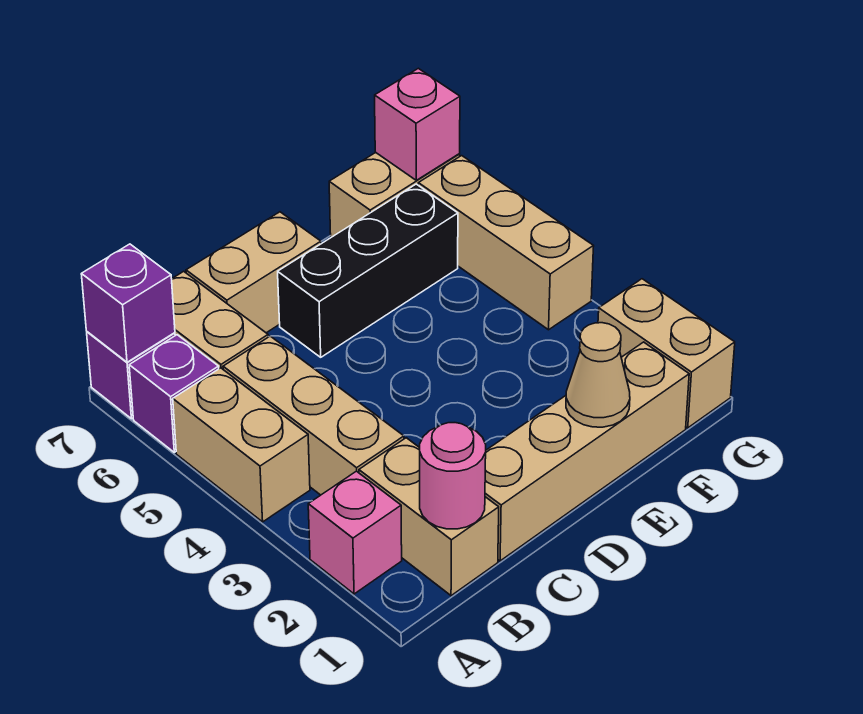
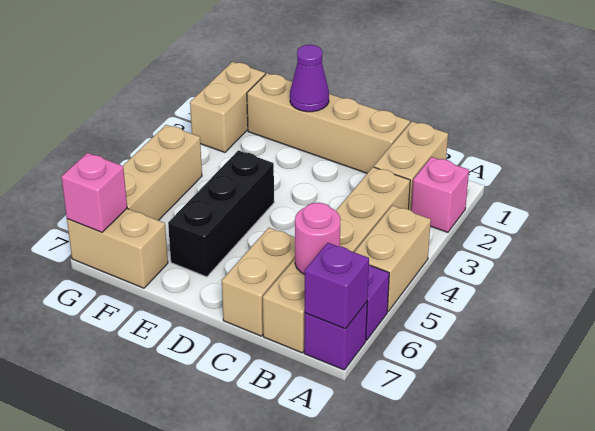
pink round brick B1 level 2 -> pink round brick B6 level 2
tan brick C7:D7 level 1 -> tan brick C6:C7 level 1
black brick D6:F6 level 1 -> black brick E4:E6 level 1
tan cone E1 level 2 -> purple cone E1 level 2

